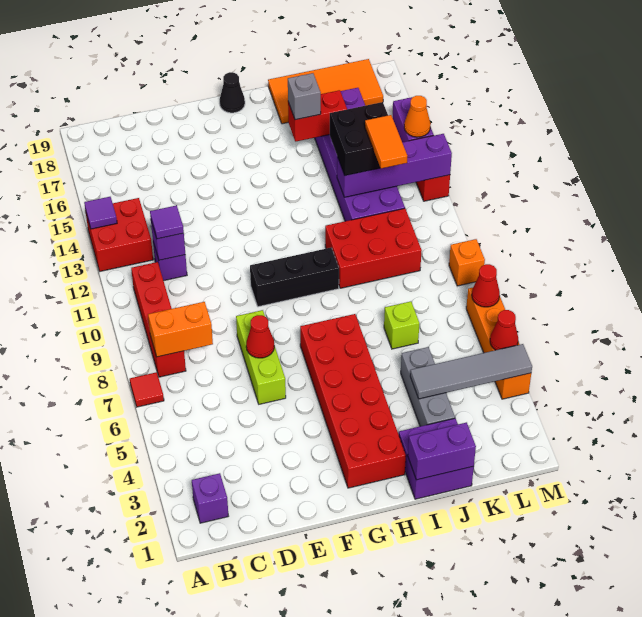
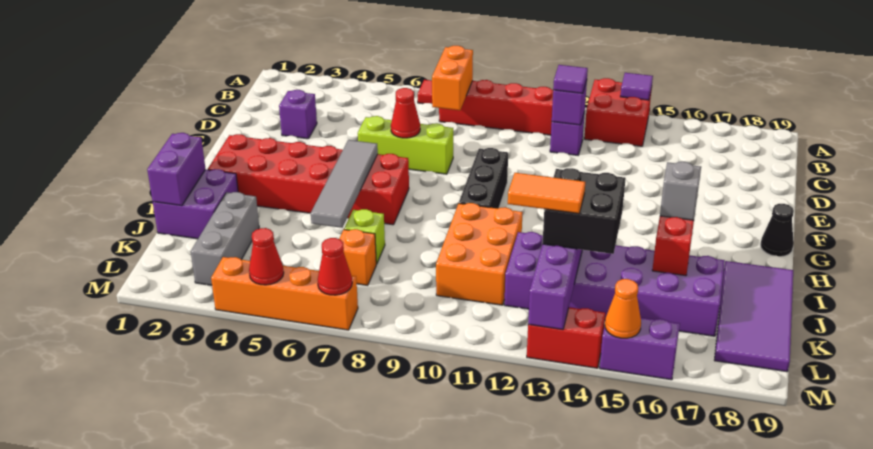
purple brick B2 level 1 -> purple brick D3 level 1
red brick I10:K11 level 1 -> orange brick I10:K11 level 1
orange tile I18:L19 level 1 -> purple tile I18:L19 level 1
grey brick J3:J5 level 1 -> grey brick J3:L3 level 1
grey tile J4:M4 level 2 -> grey tile G6:J6 level 2
orange brick M9 level 1 -> orange brick K7 level 1

